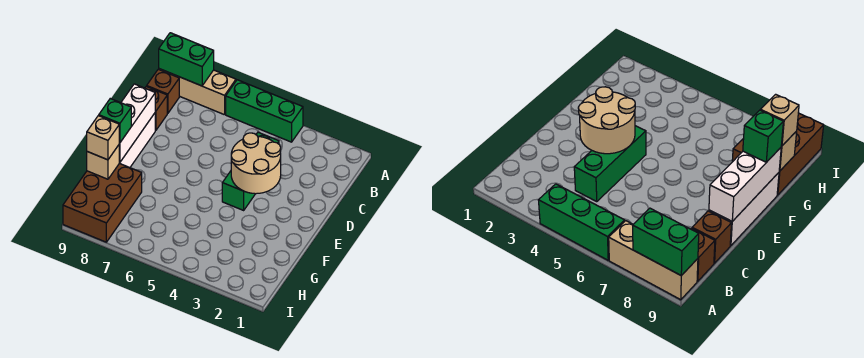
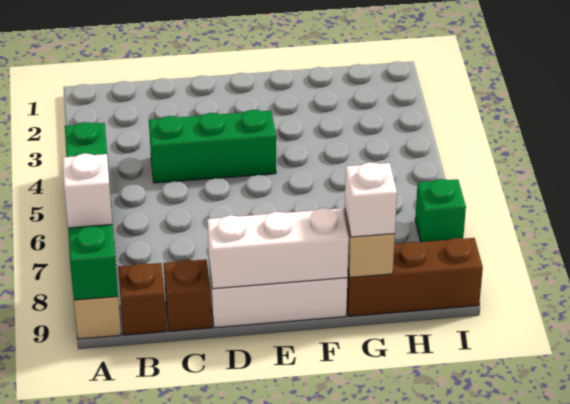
none -> white brick A8 level 3
tan round brick D3:E4 level 2 -> none
green brick F9 level 3 -> green brick I7 level 1
brown brick G8:I9 level 1 -> brown brick G9:I9 level 1
tan brick G9 level 3 -> white brick G9 level 3

